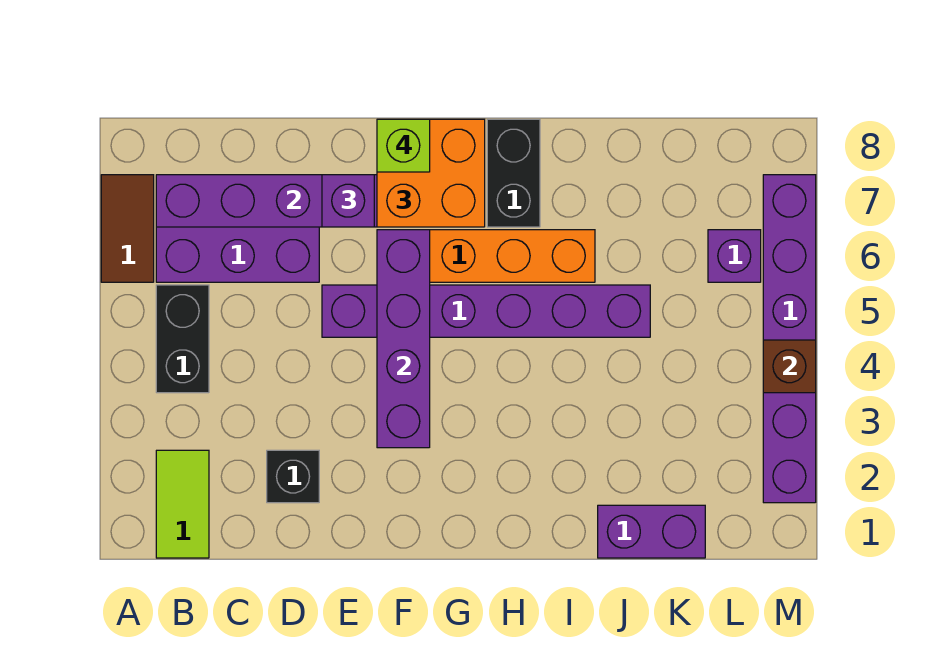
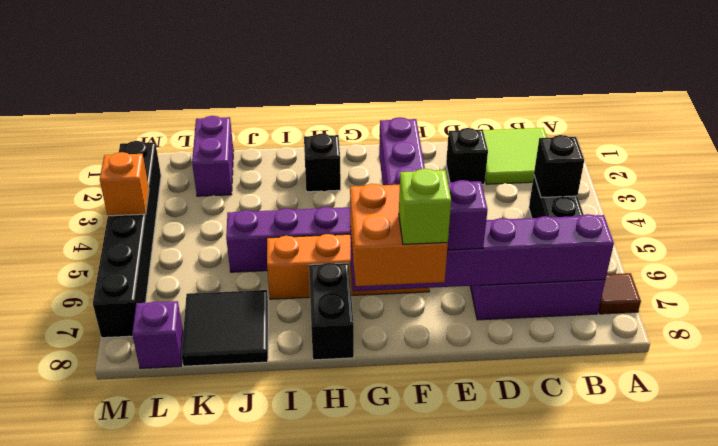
brown tile A6:A7 level 1 -> brown tile A7 level 1
lime tile B1:B2 level 1 -> lime tile B1:C2 level 1
none -> black brick B4 level 2
none -> black brick H2 level 1
purple brick J1:K1 level 1 -> purple brick K1:K2 level 1
none -> black tile J7:K8 level 1
purple brick L6 level 1 -> purple brick L8 level 1
purple brick M2:M7 level 1 -> black brick M2:M7 level 1
brown brick M4 level 2 -> orange brick M4 level 2

